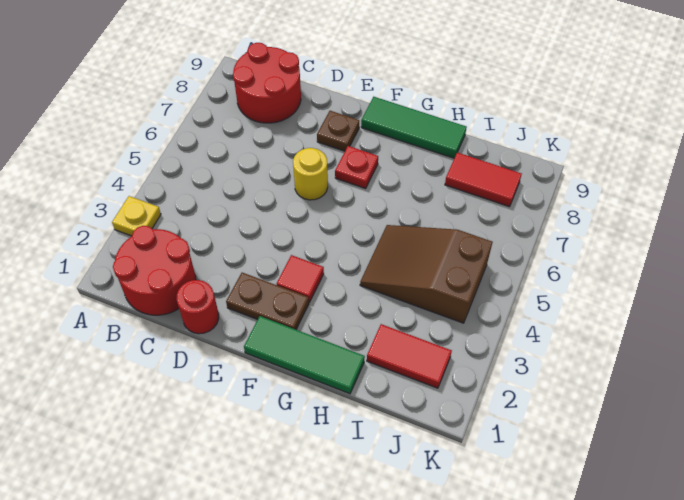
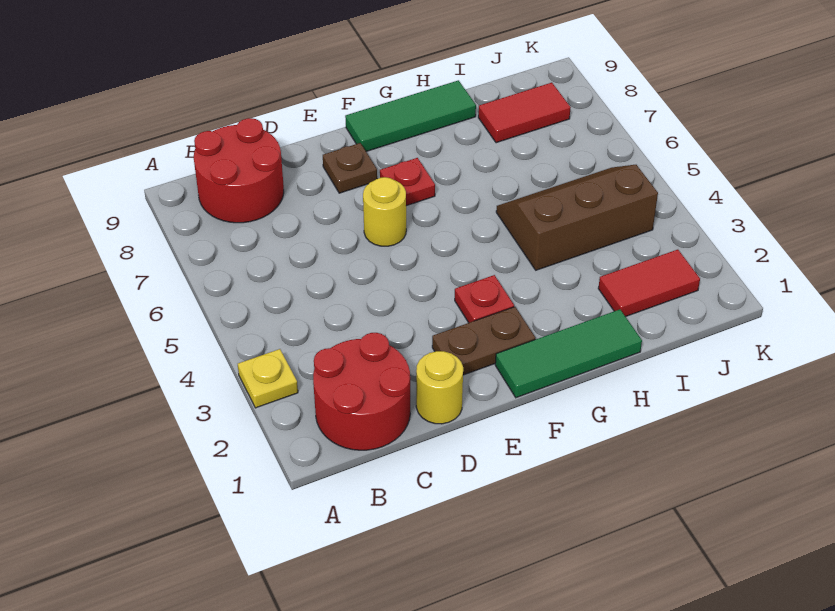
red round brick D1 level 1 -> yellow round brick D1 level 1
red tile F3 level 1 -> red plate F3 level 1
brown slope H4:J5 level 1 top J -> brown slope H4:J5 level 1 top 4

